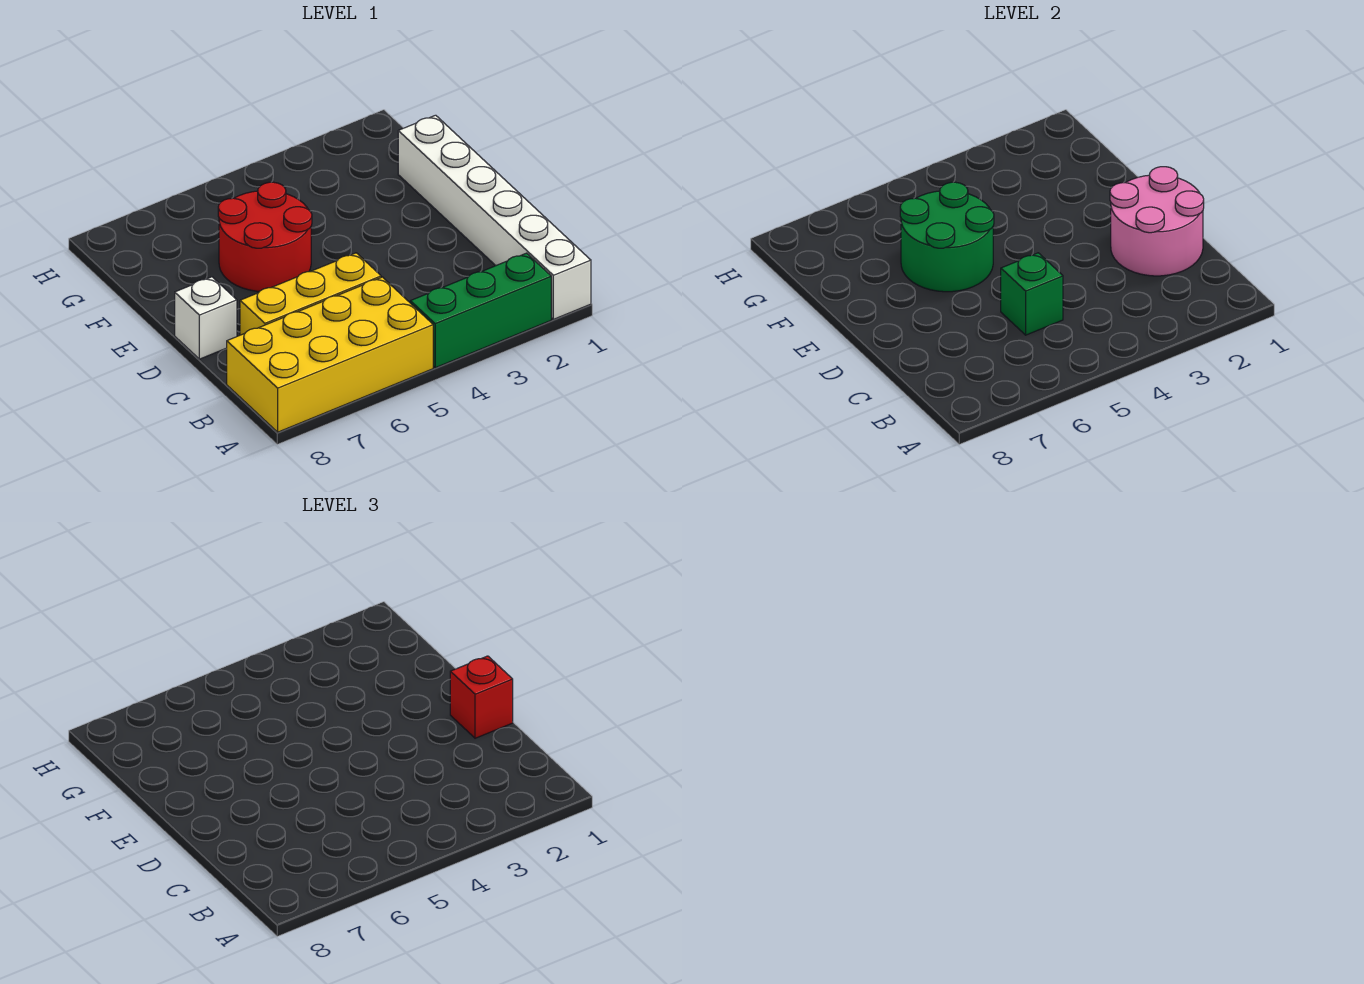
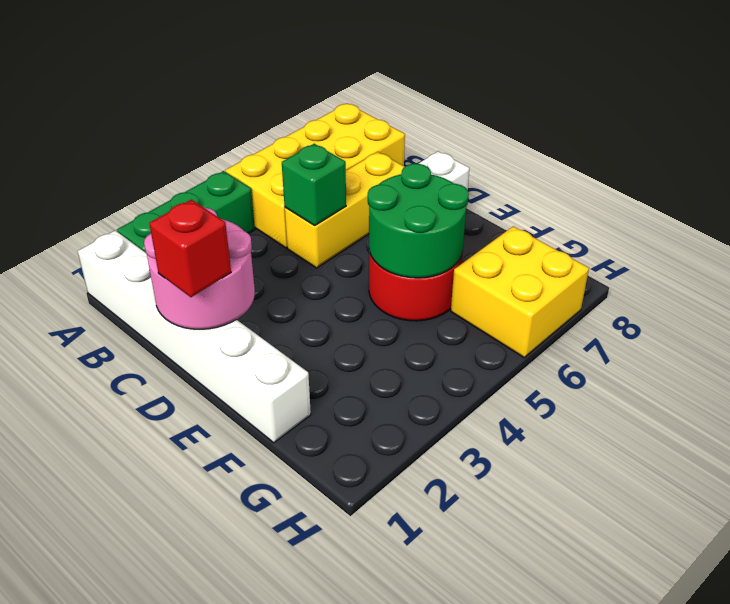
none -> yellow brick G6:H7 level 1

